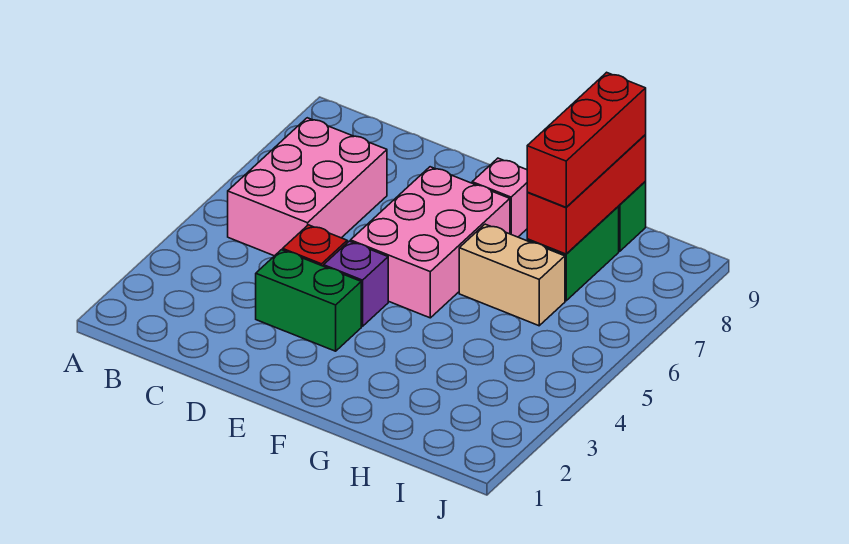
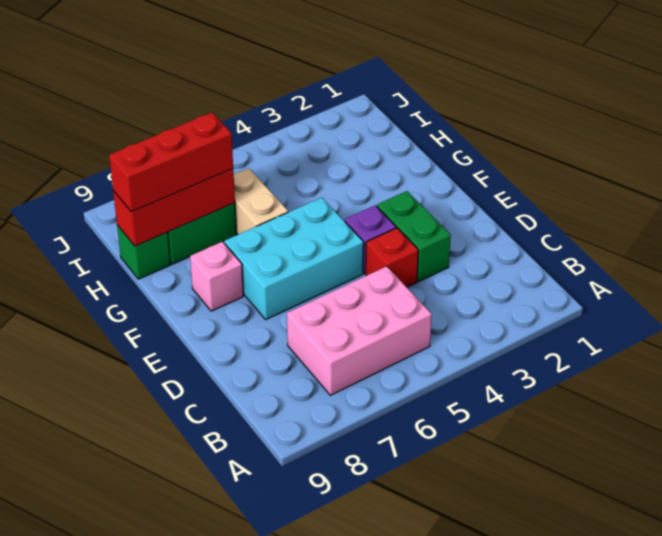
pink brick E5:F7 level 1 -> cyan brick E5:F7 level 1

